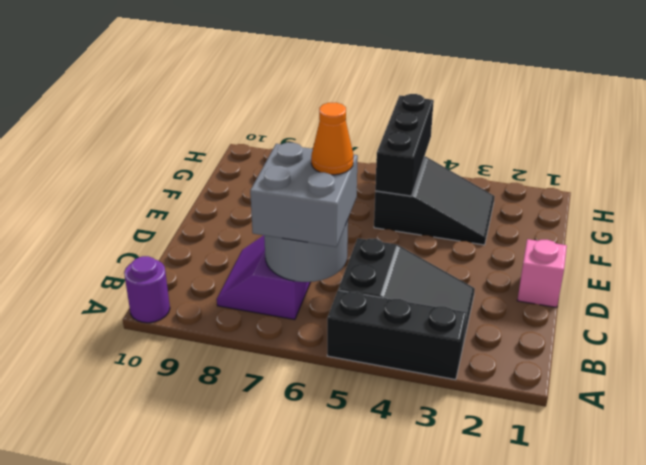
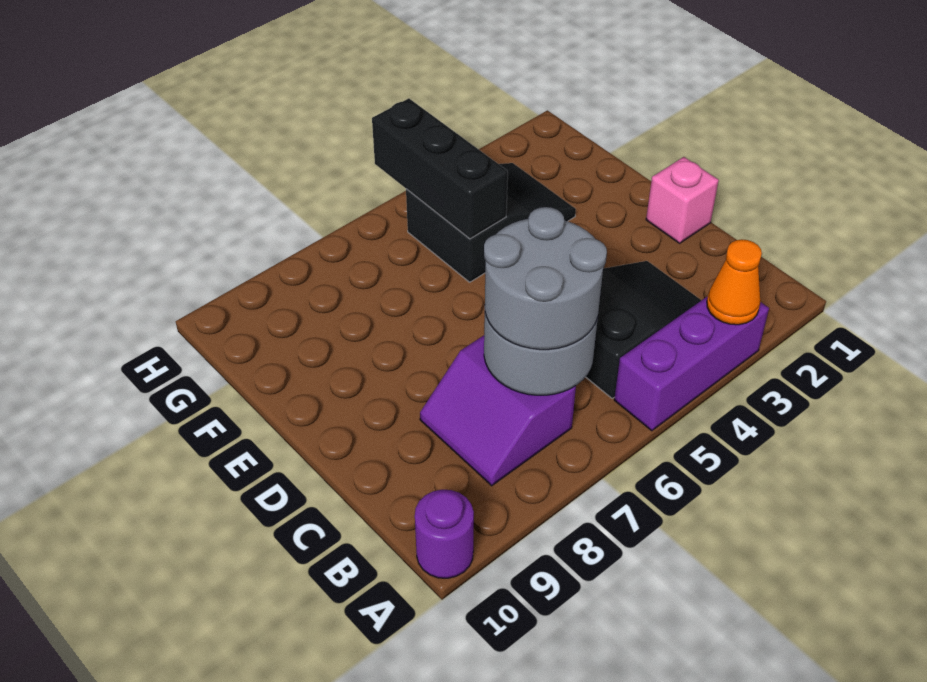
black brick A3:A5 level 1 -> purple brick A3:A5 level 1
grey brick B6:C7 level 3 -> grey round brick B6:C7 level 3
orange cone C6 level 4 -> orange cone A3 level 2

